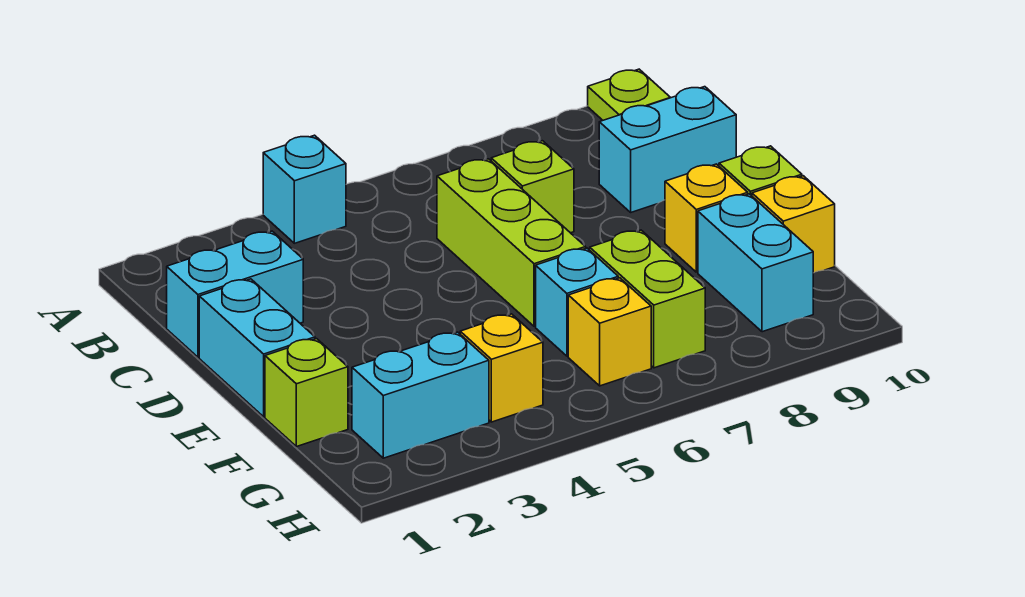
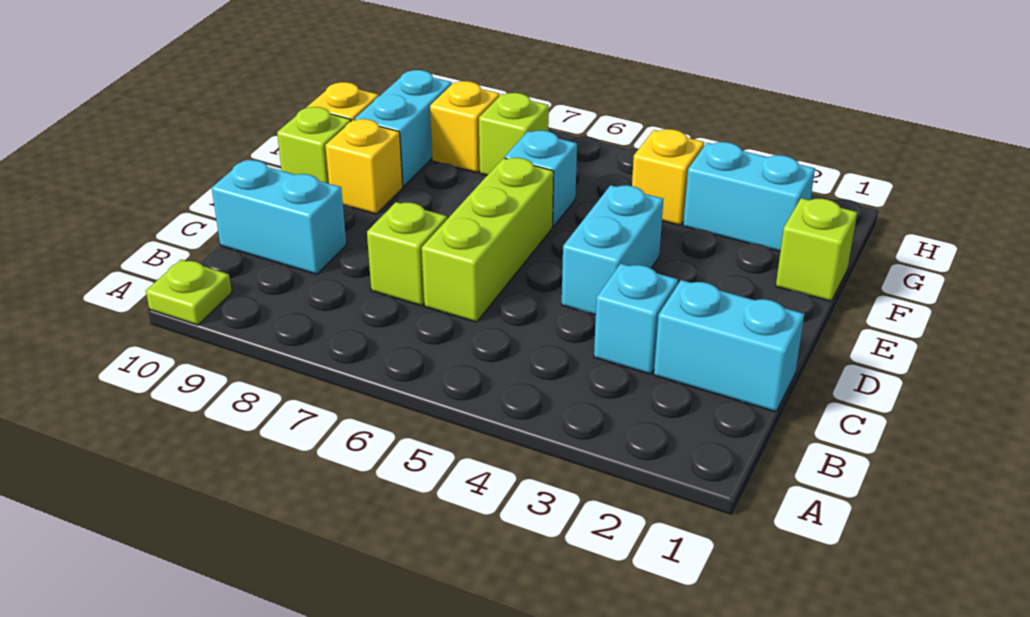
cyan brick A4 level 1 -> cyan brick C3 level 1
cyan brick D1:E1 level 1 -> cyan brick D4:E4 level 1
lime brick F7:G7 level 1 -> lime brick G7 level 1
yellow brick G6 level 1 -> yellow brick G8 level 1

